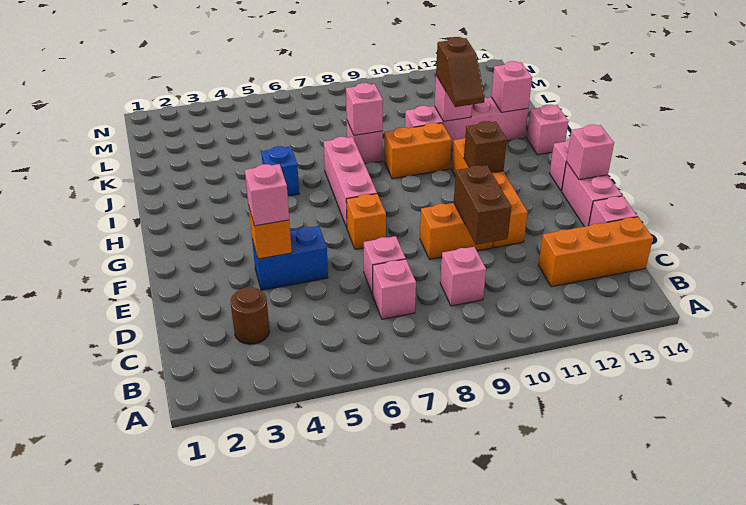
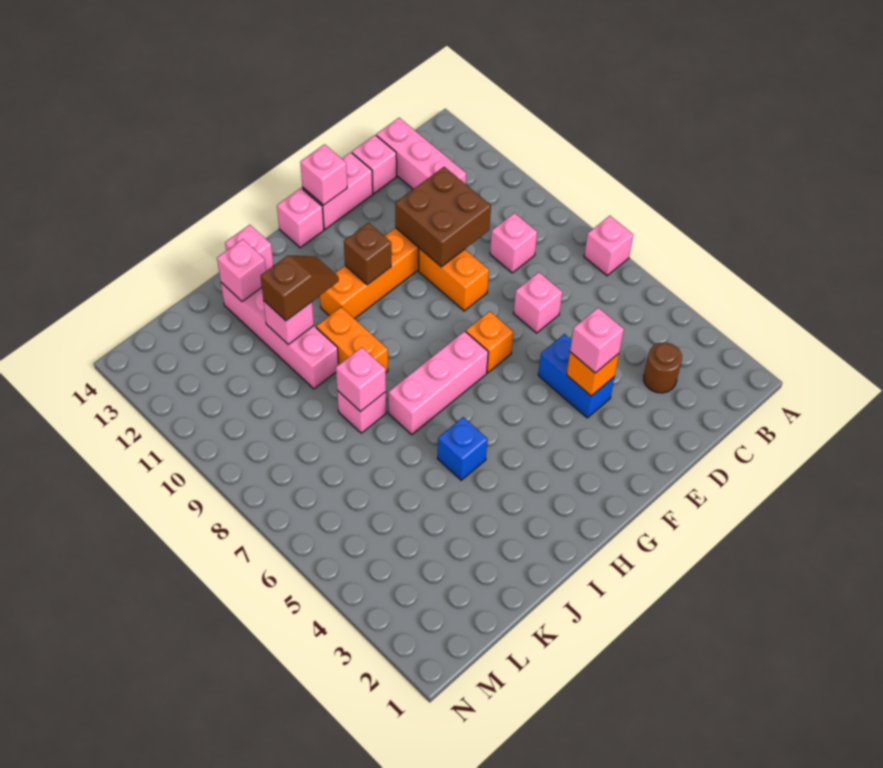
pink brick C7 level 1 -> pink brick A7 level 1
orange brick C12:C14 level 1 -> pink brick C12:C14 level 1
brown brick D10:E10 level 2 -> brown brick D10:E11 level 2

